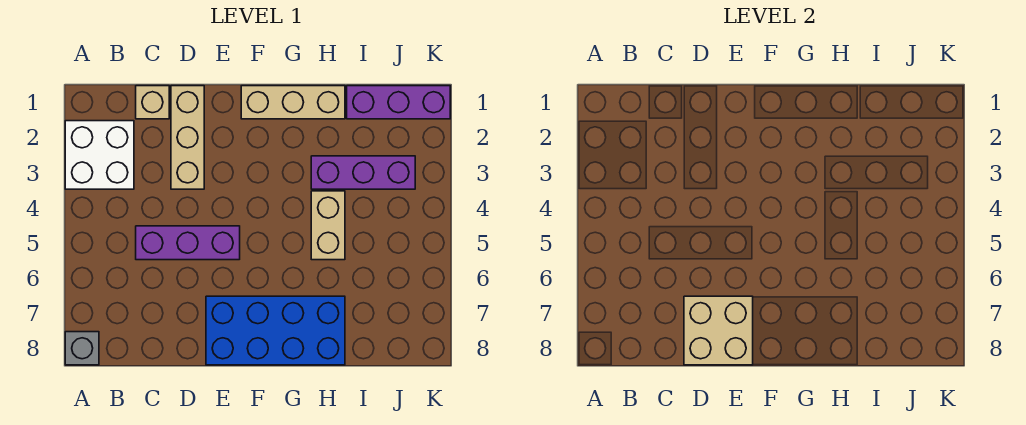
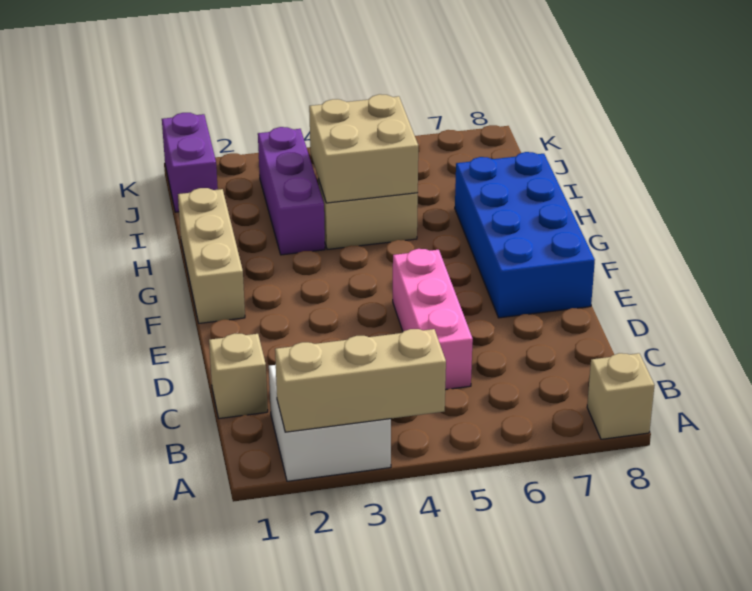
grey brick A8 level 1 -> tan brick A8 level 1
purple brick C5:E5 level 1 -> pink brick C5:E5 level 1
tan brick D1:D3 level 1 -> tan brick A2:A4 level 2
tan brick D7:E8 level 2 -> tan brick H4:I5 level 2
purple brick I1:K1 level 1 -> purple brick J1:K1 level 1

